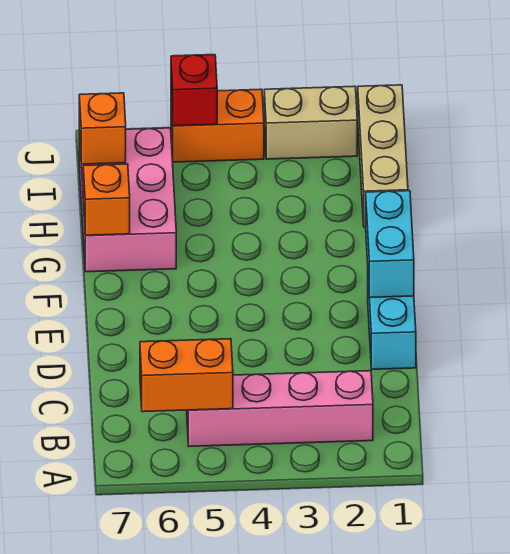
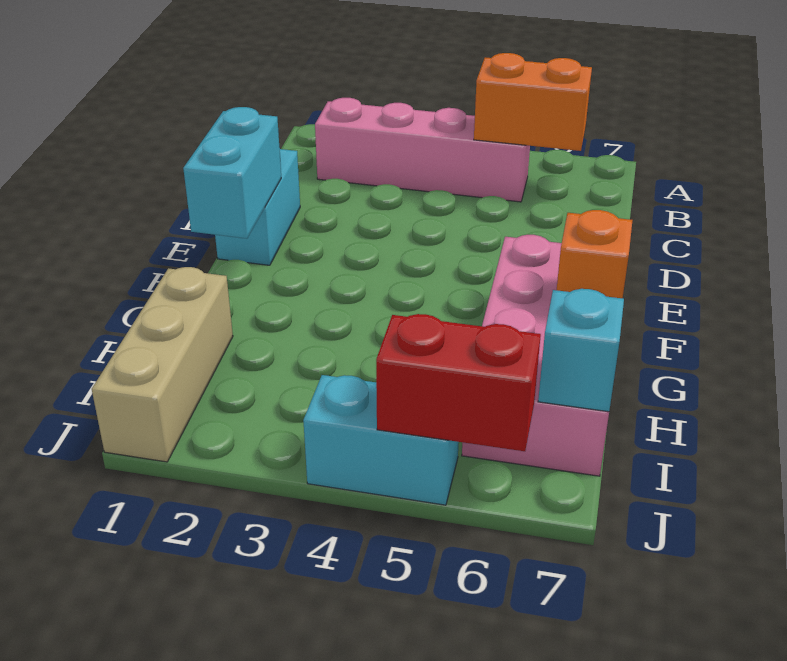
pink brick G6:I7 level 1 -> pink brick F6:I7 level 1
orange brick I7 level 2 -> cyan brick I7 level 2
tan brick J2:J3 level 1 -> none
orange brick J4:J5 level 1 -> cyan brick J4:J5 level 1
red brick J5 level 2 -> red brick J5:J6 level 2

